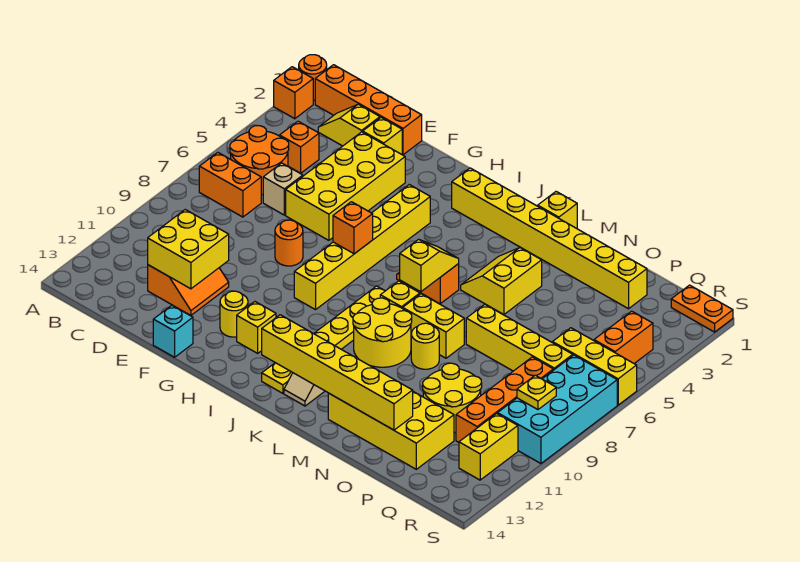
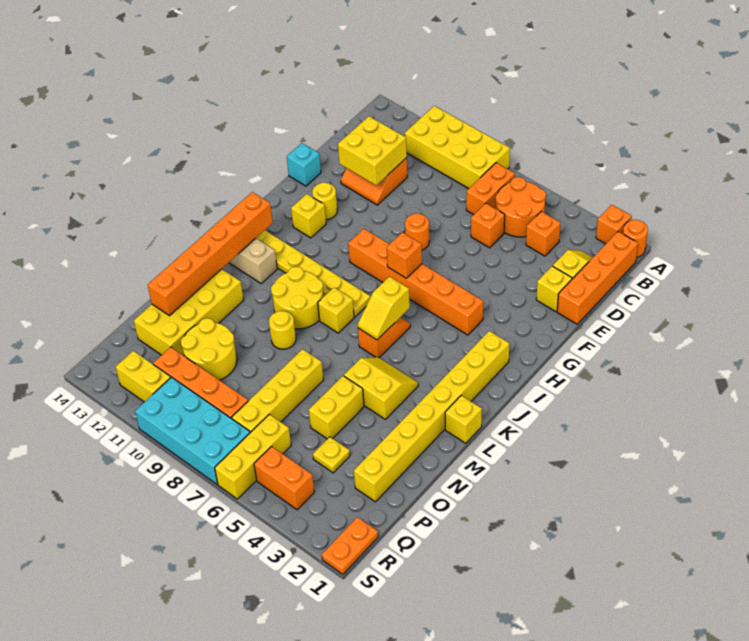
tan brick D6 level 1 -> orange brick D6 level 1
yellow brick E3:F6 level 1 -> yellow brick A8:B11 level 1
yellow brick H4:H9 level 1 -> orange brick H4:H9 level 1
yellow brick J13:O13 level 2 -> orange brick J13:O13 level 2
yellow slope K6:K7 level 2 top 7 -> yellow slope J6:K6 level 2 top J
yellow brick L8:M8 level 1 -> yellow brick N5:O5 level 1
yellow plate R9 level 2 -> yellow plate P4 level 1

